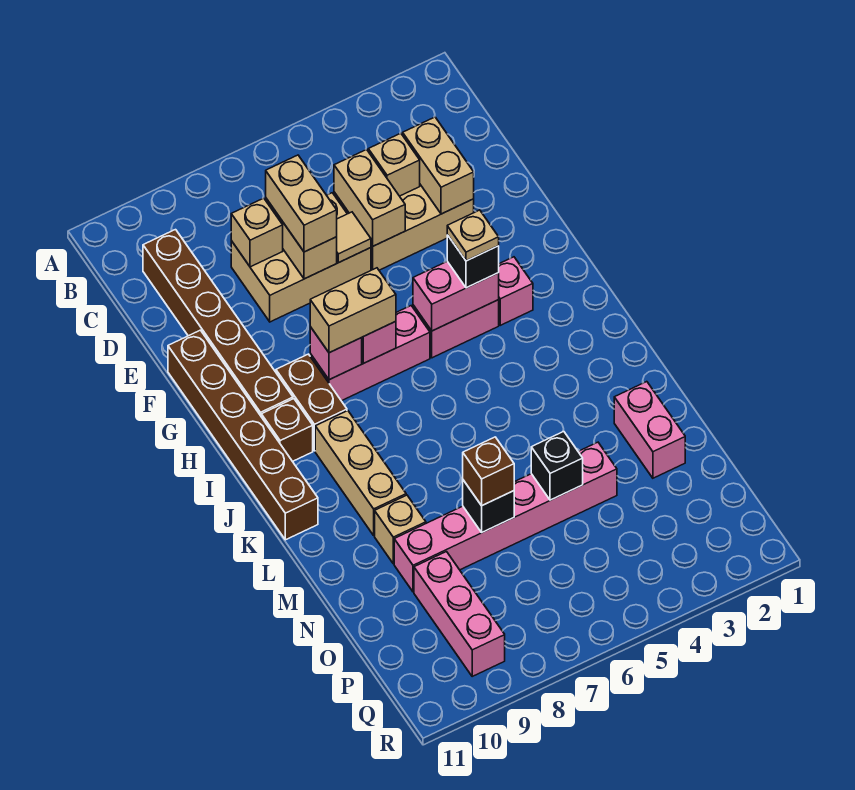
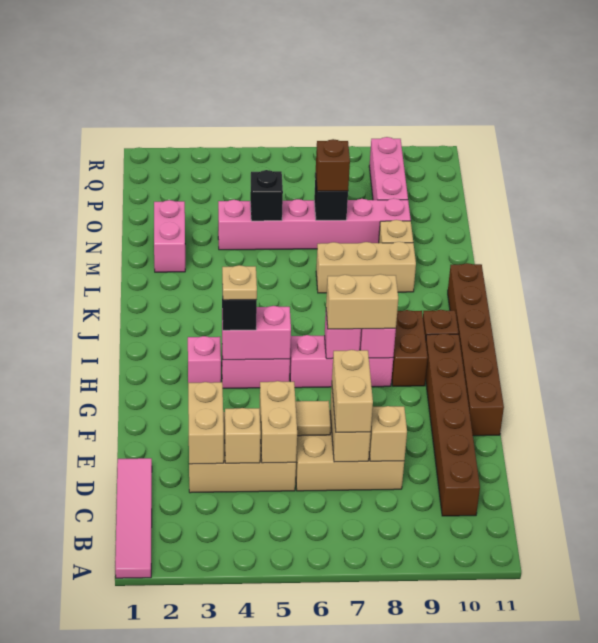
none -> pink tile A1:D1 level 1
tan brick J9:L9 level 1 -> tan brick L7:L9 level 1

